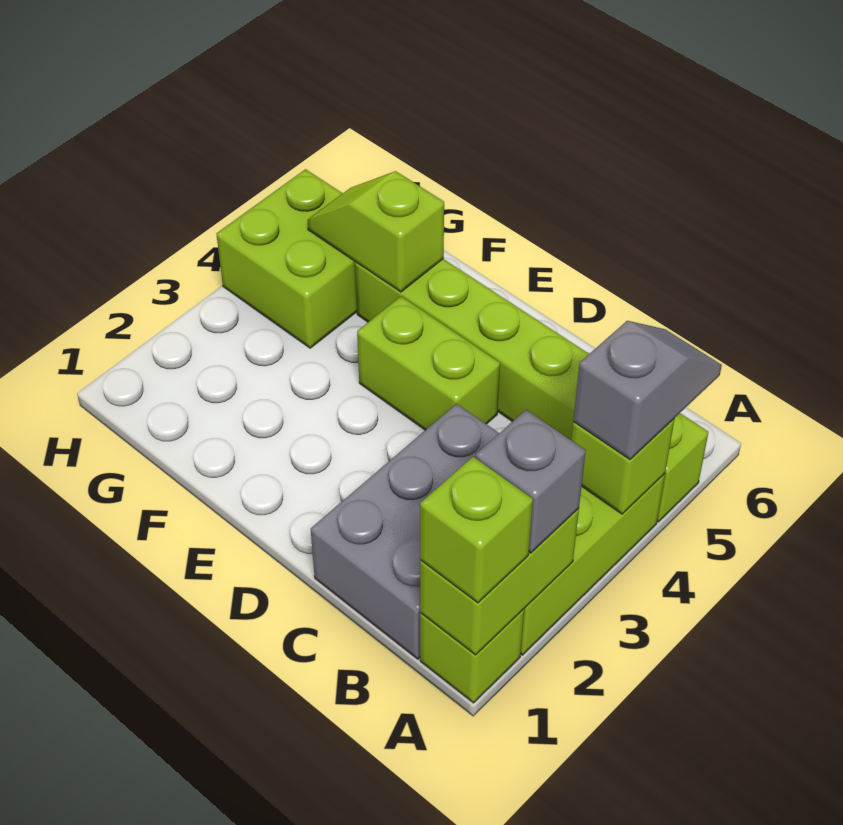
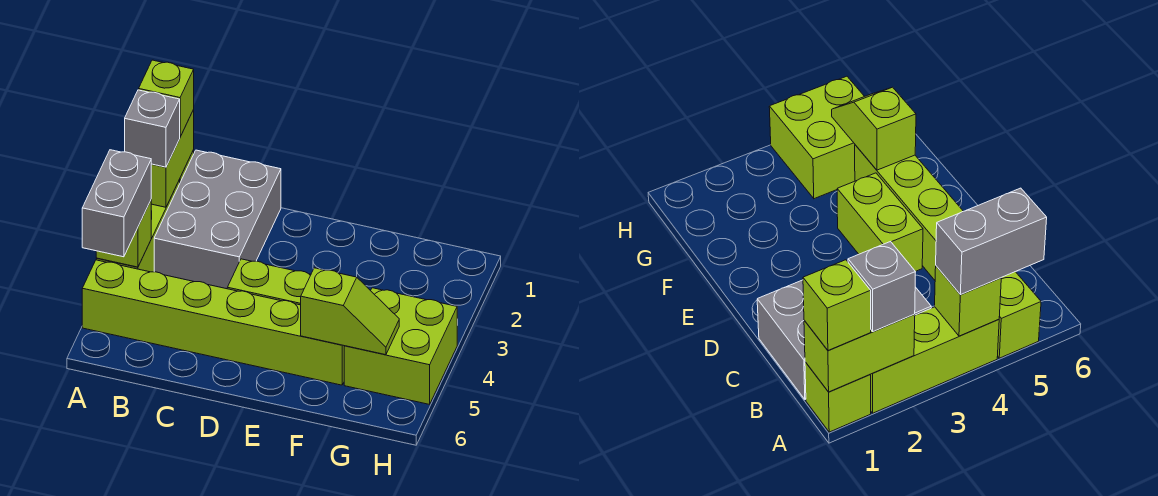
grey slope A4:A5 level 3 top 4 -> grey brick A4:A5 level 3

